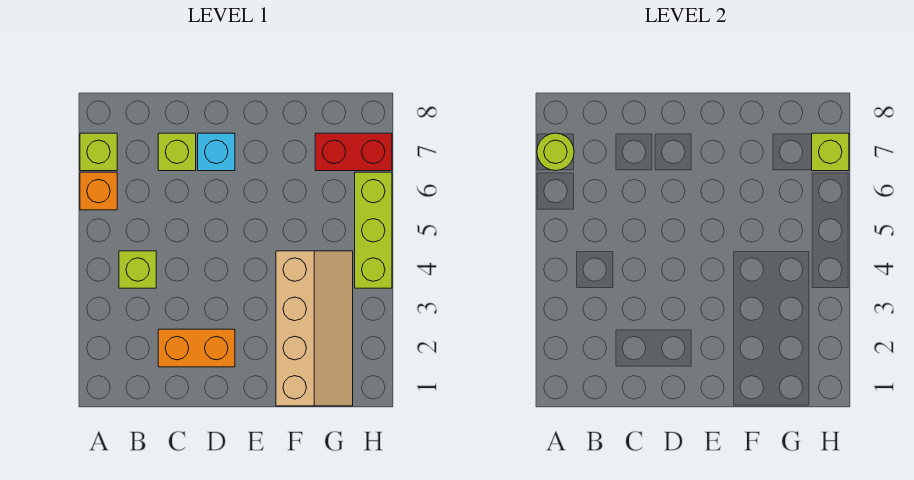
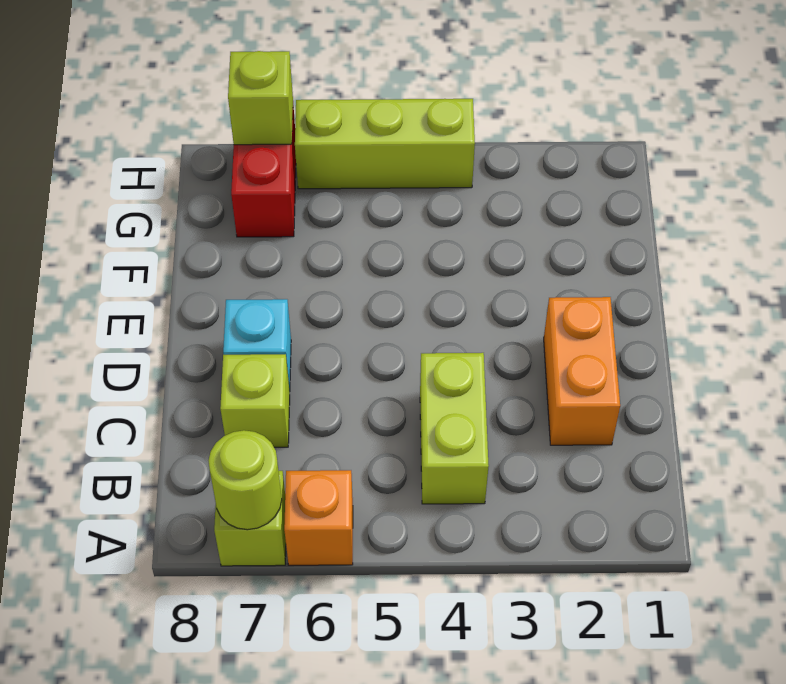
lime brick B4 level 1 -> lime brick B4:C4 level 1
tan slope F1:G4 level 1 top F -> none

